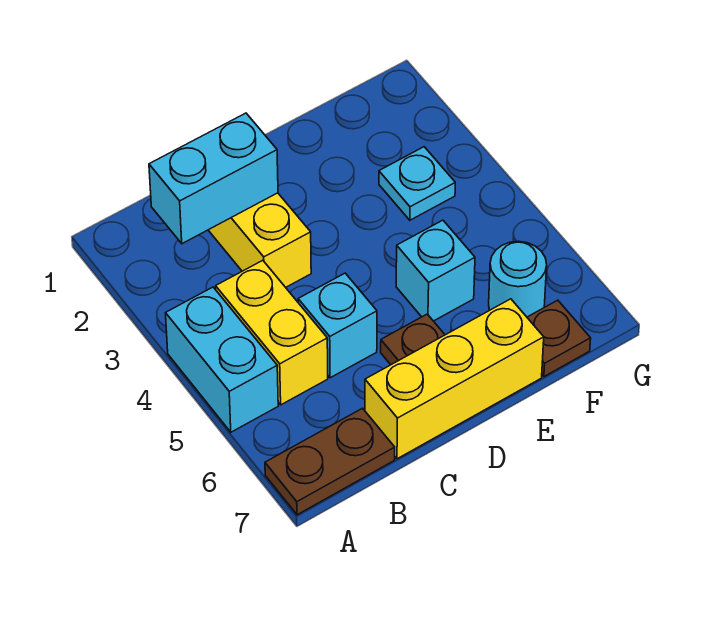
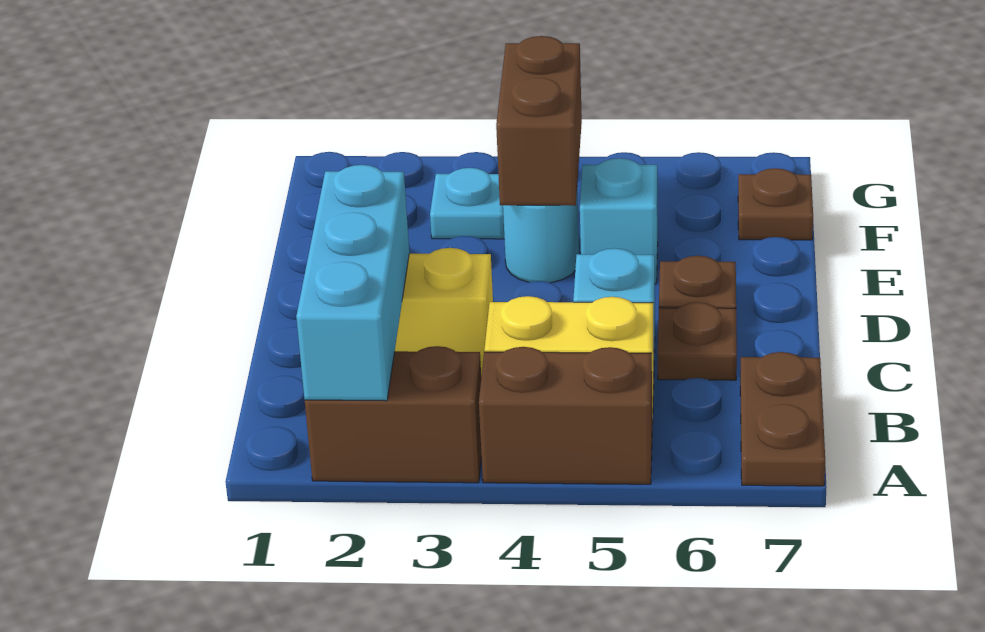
none -> brown brick A2:A3 level 1
cyan brick A4:A5 level 1 -> brown brick A4:A5 level 1
cyan brick B2:C2 level 2 -> cyan brick A2:C2 level 2
none -> brown plate C6 level 1
yellow brick C7:E7 level 1 -> none
none -> brown brick E4:F4 level 2
cyan round brick F6 level 1 -> cyan round brick E4 level 1

